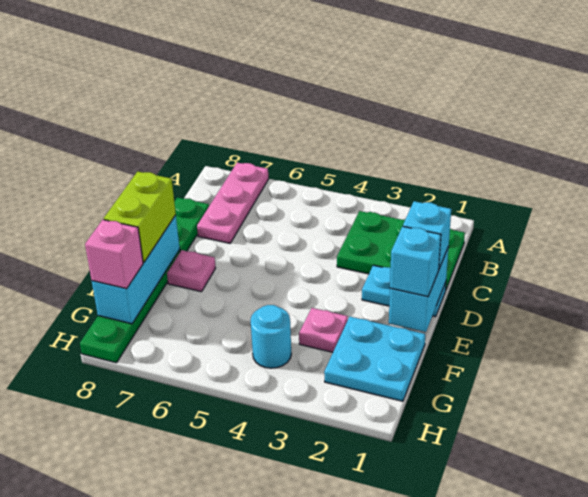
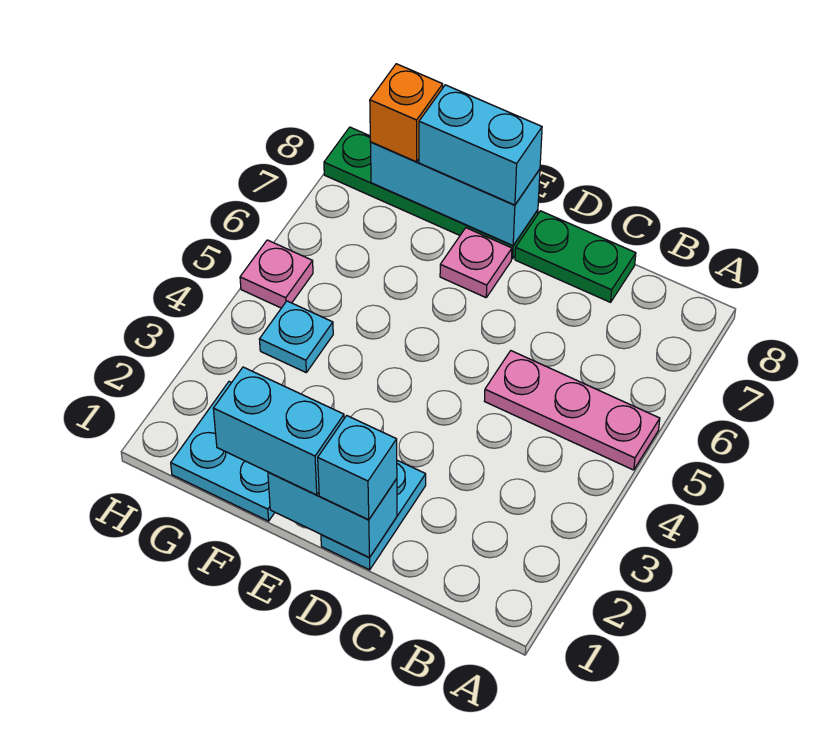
pink plate A7:C7 level 1 -> pink plate A5:C5 level 1
green plate B1:C3 level 1 -> none
cyan brick E1 level 3 -> cyan brick E1:F1 level 3
lime brick E8:F8 level 3 -> cyan brick E8:F8 level 3
pink plate F3 level 1 -> pink plate H5 level 1
cyan round brick G4 level 1 -> cyan plate G4 level 1
pink brick G8 level 3 -> orange brick G8 level 3

